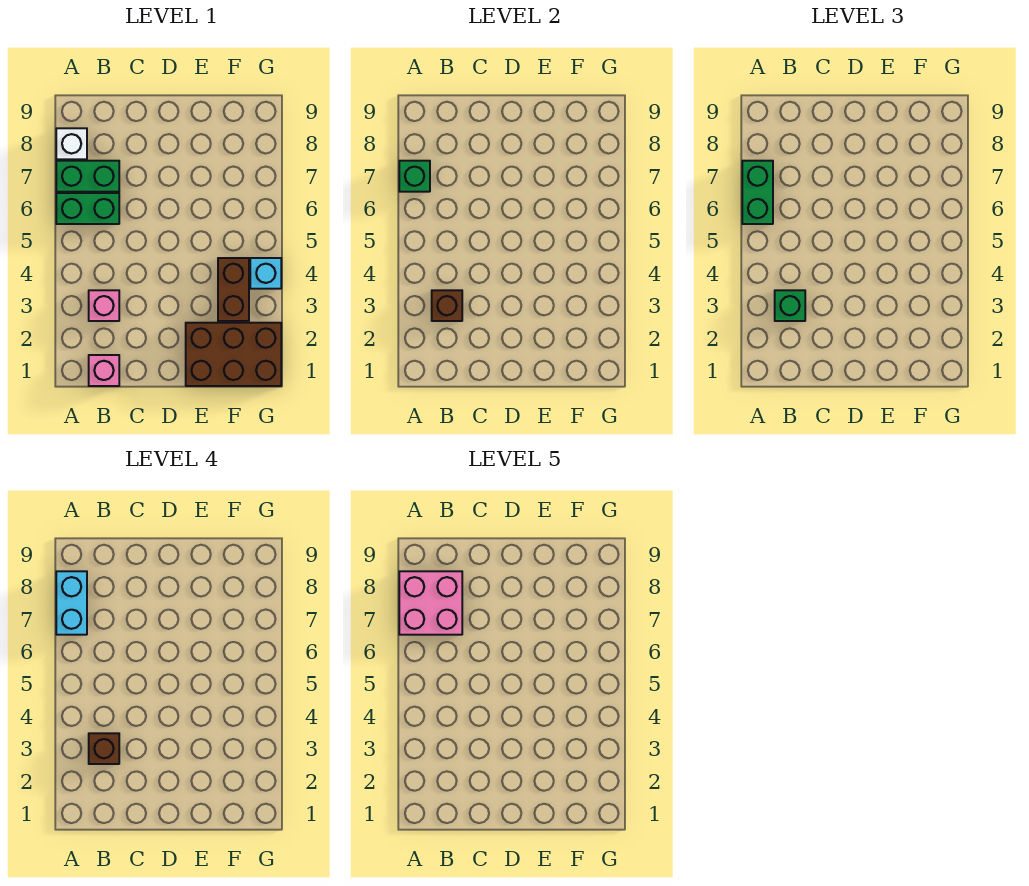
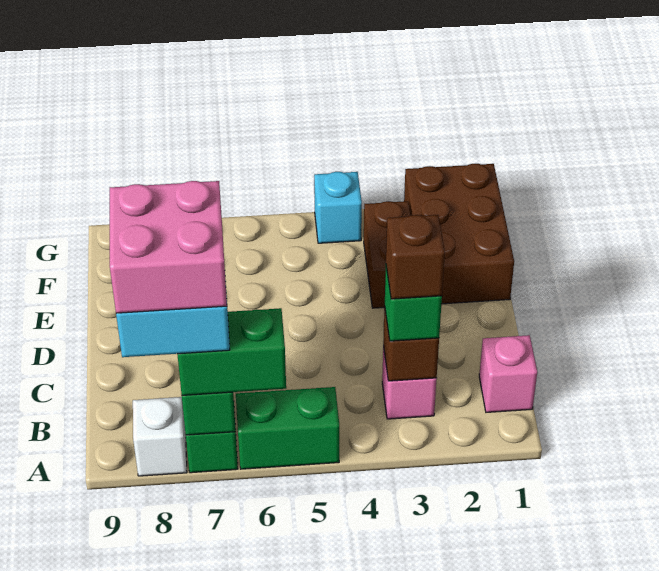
green brick A6:B6 level 1 -> green brick A5:A6 level 1
brown brick F3:F4 level 1 -> brown brick E3:F3 level 1

